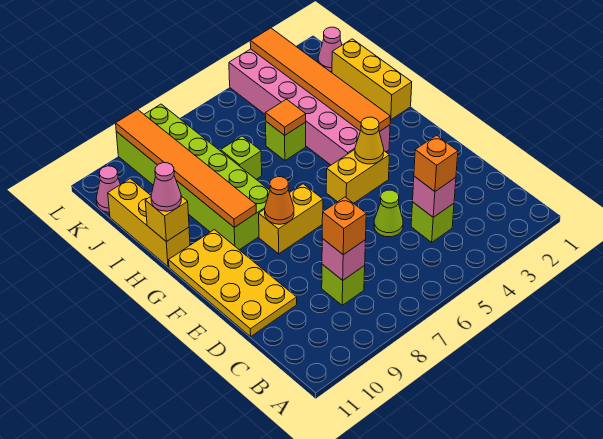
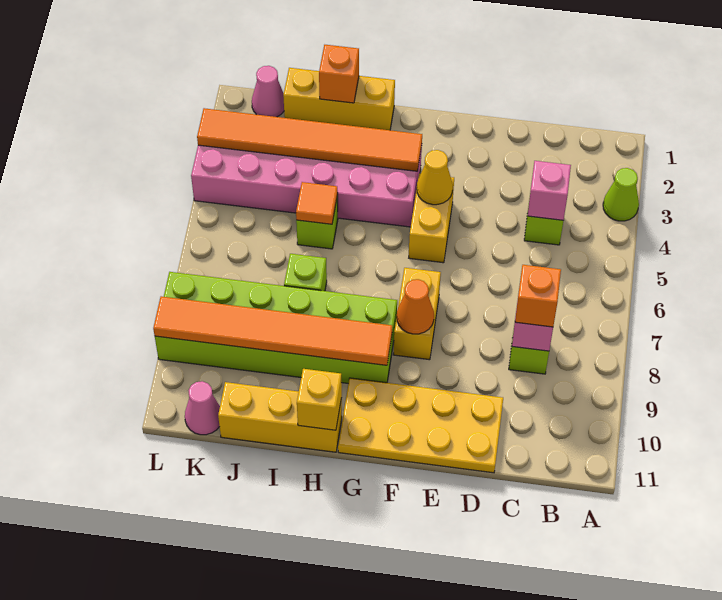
orange brick C4 level 3 -> orange brick I1 level 2
lime cone D5 level 1 -> lime cone A3 level 1
pink cone H11 level 3 -> none

